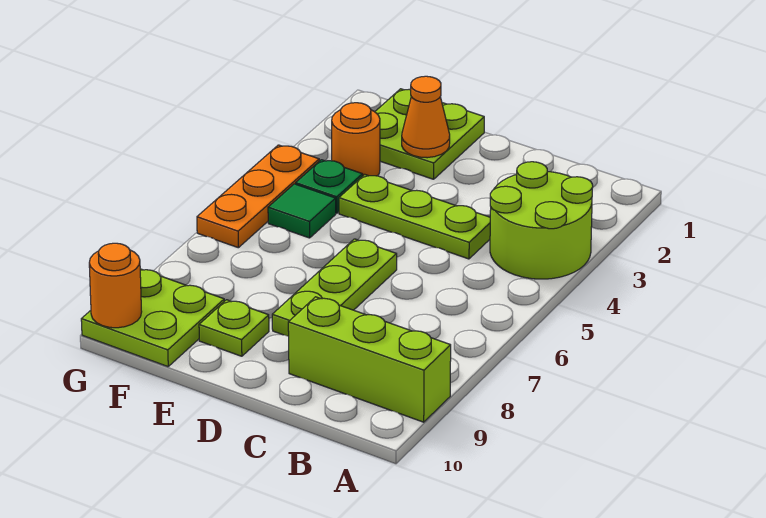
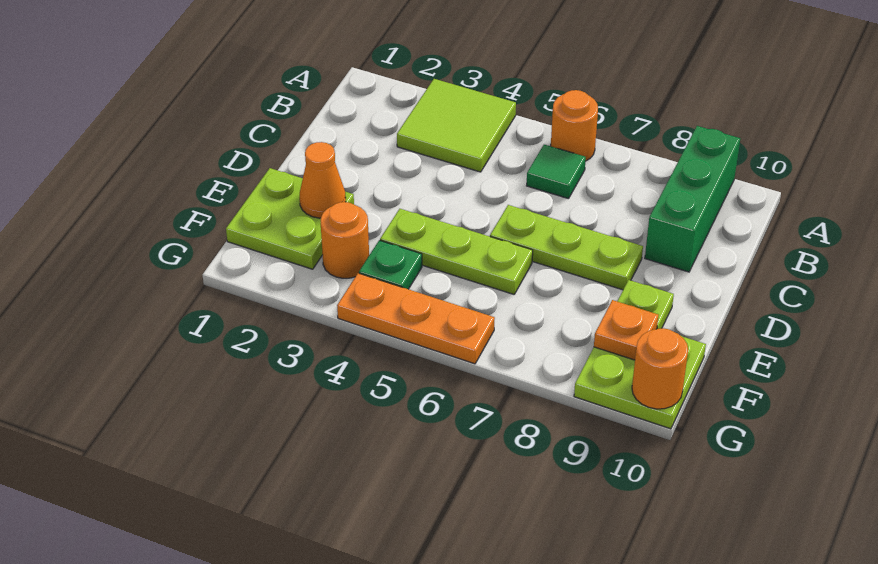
lime round brick A3:B4 level 1 -> lime tile A3:B4 level 1
none -> orange round brick A6 level 1
lime brick A9:C9 level 1 -> green brick A9:C9 level 1
lime plate C4:E4 level 1 -> lime plate E4:E6 level 1
green tile F5 level 1 -> green tile B6 level 1
none -> orange plate F9 level 2

